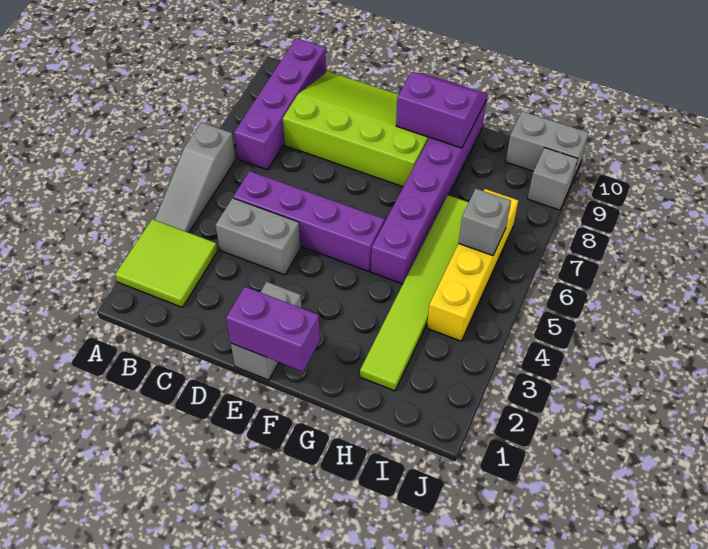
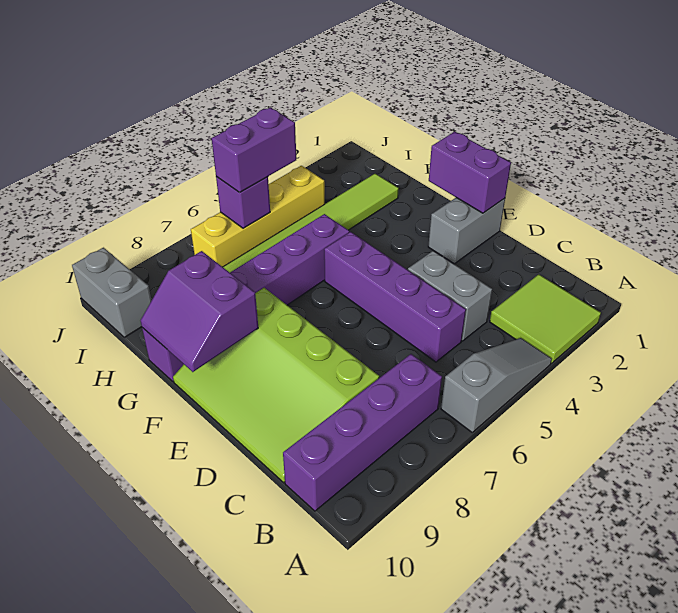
none -> purple brick I5:I6 level 3
grey brick I6 level 2 -> purple brick I6 level 2
grey brick J9 level 1 -> none

